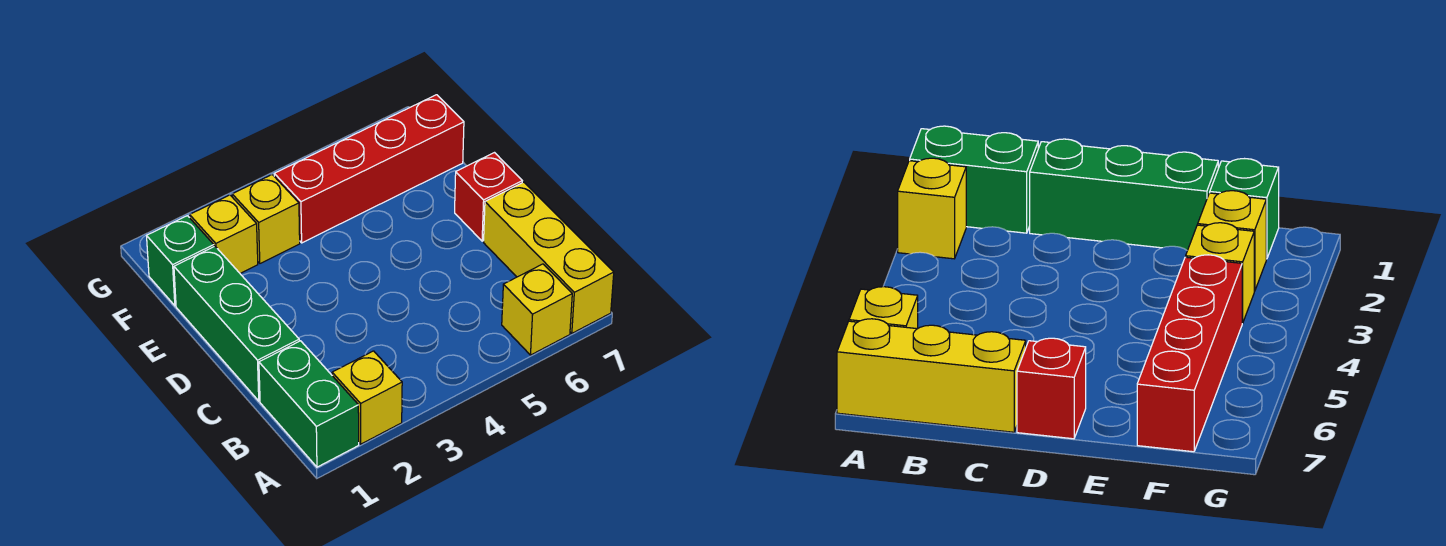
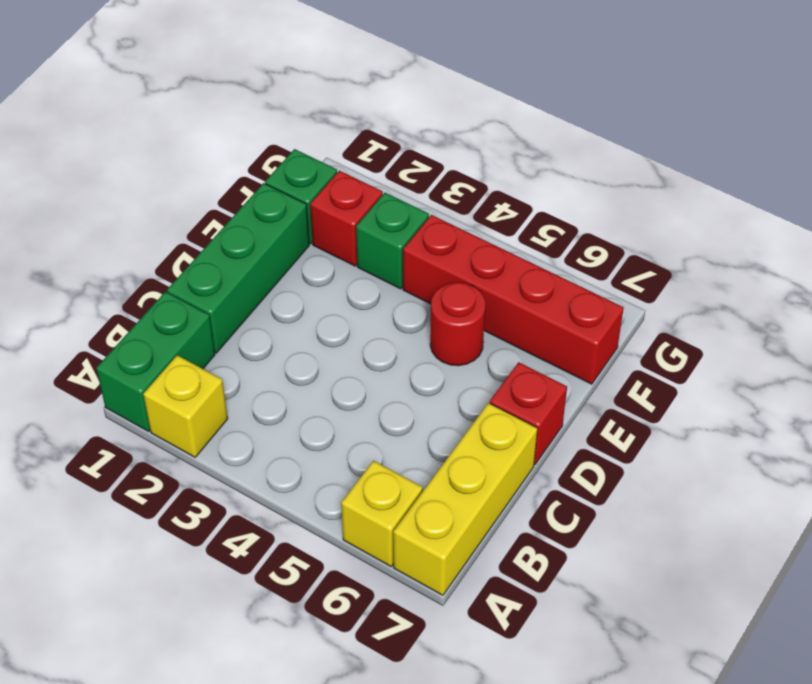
none -> red round brick E5 level 1
yellow brick F2 level 1 -> red brick F2 level 1
yellow brick F3 level 1 -> green brick F3 level 1

